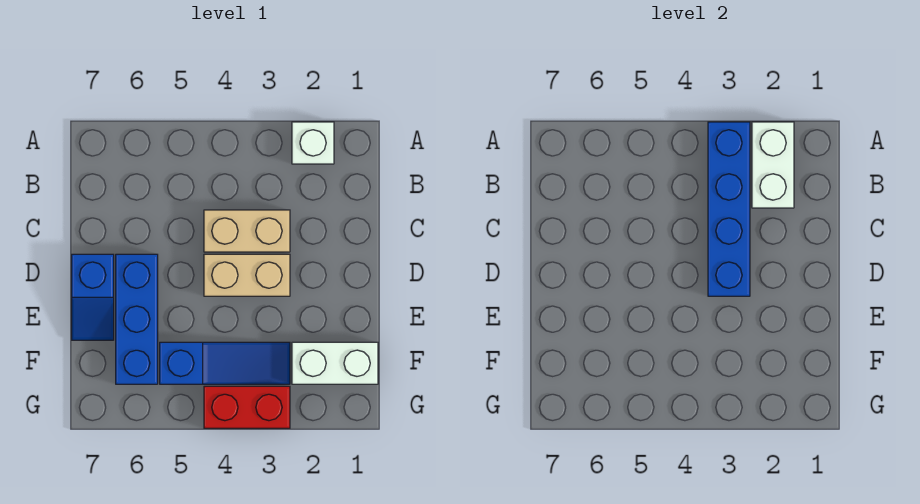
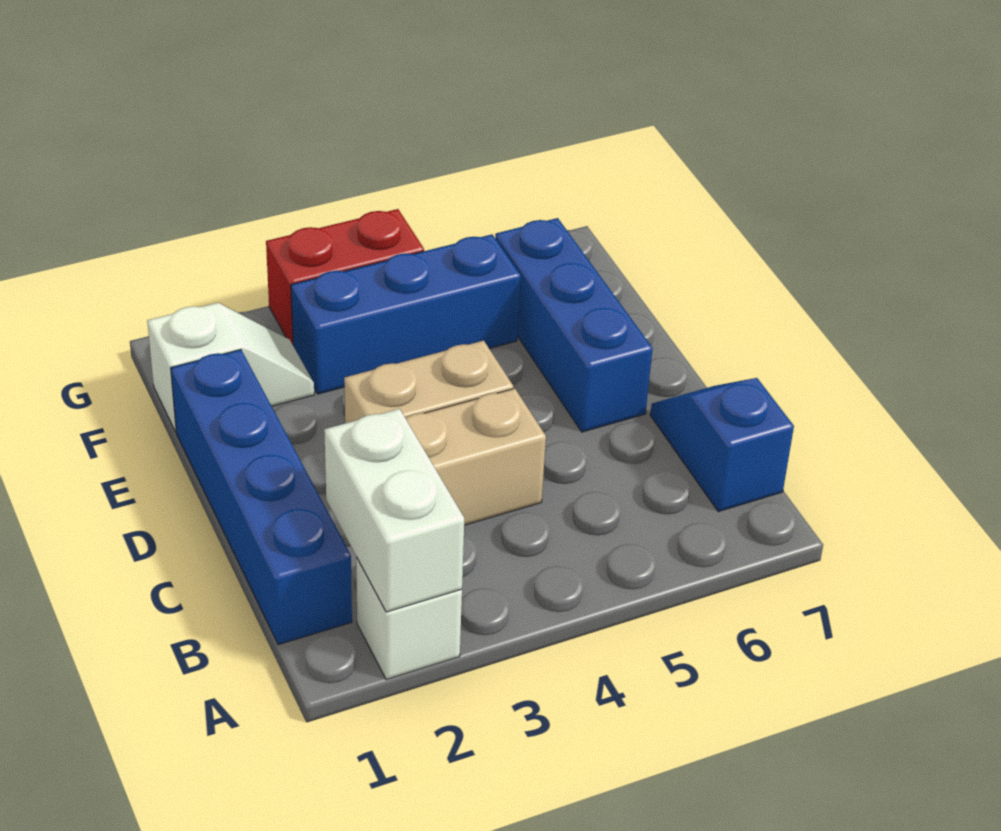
blue brick A3:D3 level 2 -> blue brick B1:E1 level 1
blue slope D7:E7 level 1 top D -> blue slope B7:C7 level 1 top B
white brick F1:F2 level 1 -> white slope F1:F2 level 1 top 1
blue slope F3:F5 level 1 top 5 -> blue brick F3:F5 level 1

